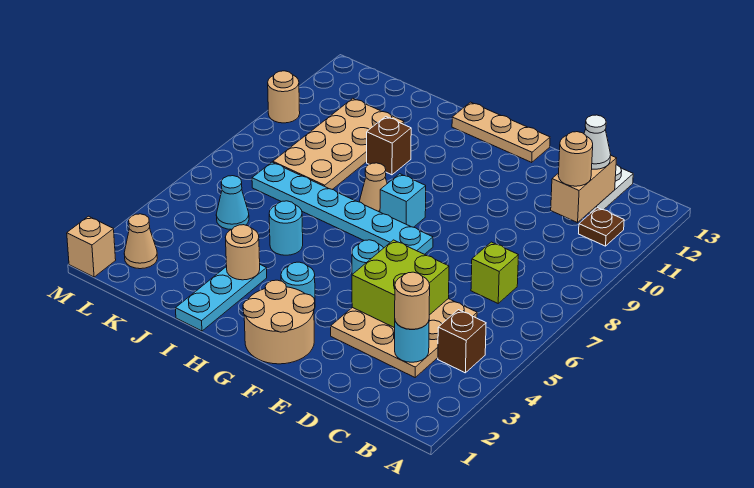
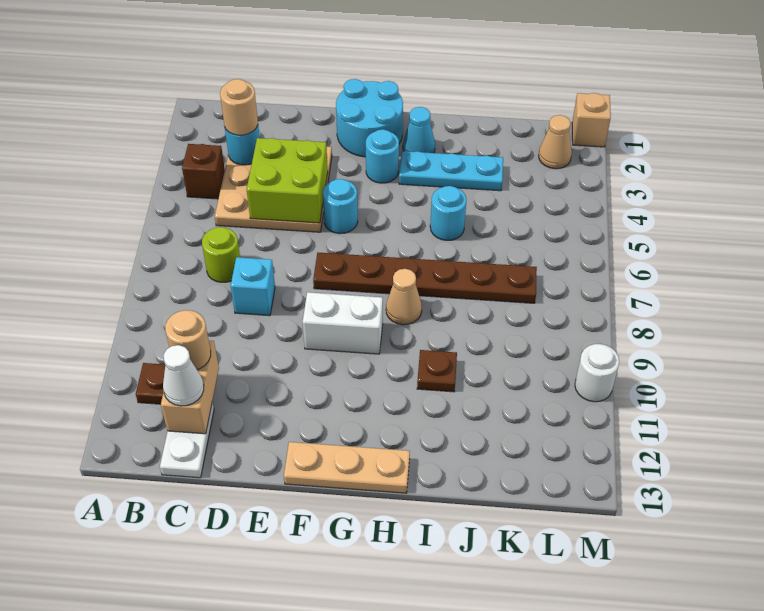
lime brick C7 level 1 -> lime round brick C7 level 1
tan round brick F1:G2 level 1 -> cyan round brick F1:G2 level 1
cyan plate F7:K7 level 1 -> brown plate F7:K7 level 1
none -> white brick F9:G9 level 1
cyan brick G8 level 1 -> cyan brick D8 level 1
cyan plate I1:I3 level 1 -> cyan plate H3:J3 level 1
tan round brick I3 level 2 -> none
brown brick I10 level 1 -> brown plate I10 level 1
tan plate J8:K11 level 1 -> none
cyan cone K5 level 1 -> cyan cone H2 level 1
tan round brick M10 level 1 -> white round brick M10 level 1

